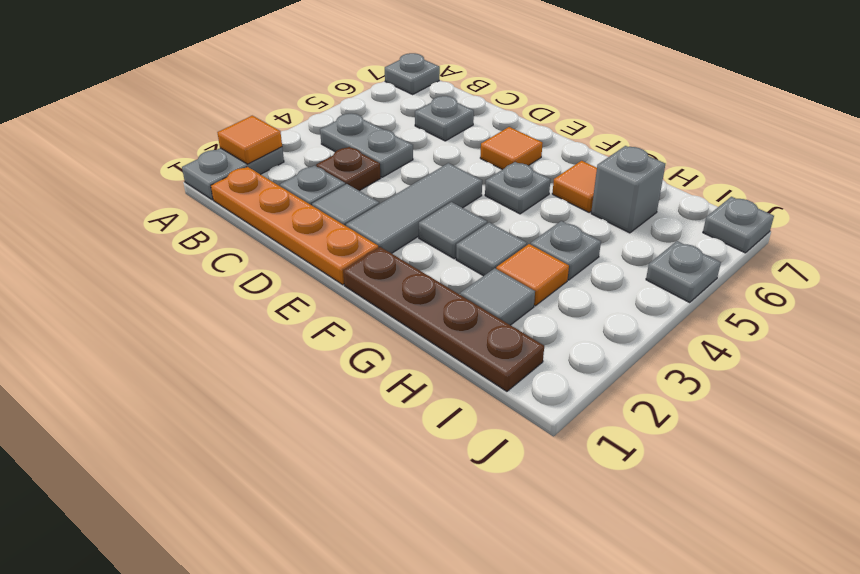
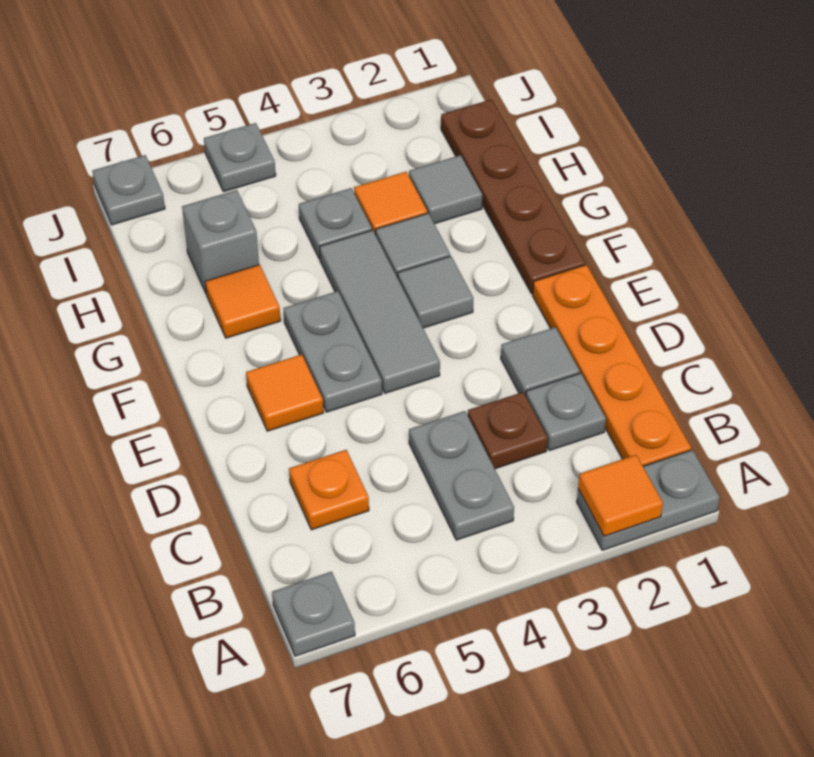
grey plate C6 level 1 -> orange plate C6 level 1
grey tile E2:E4 level 1 -> grey tile E4:G4 level 1
grey plate F5 level 1 -> grey plate E5:F5 level 1

